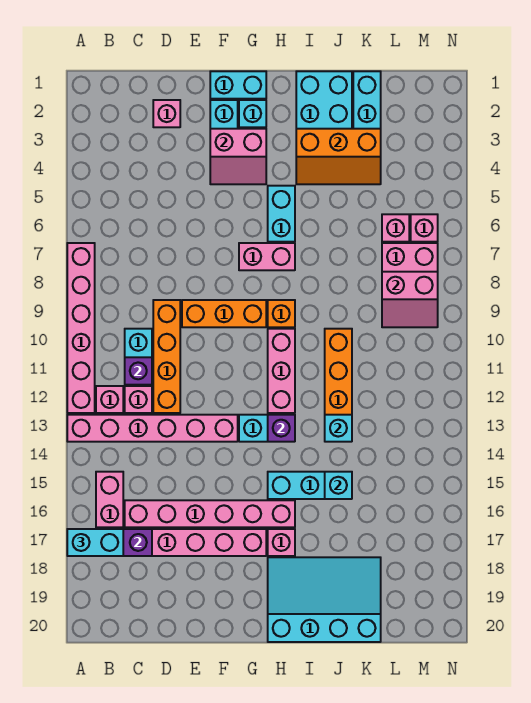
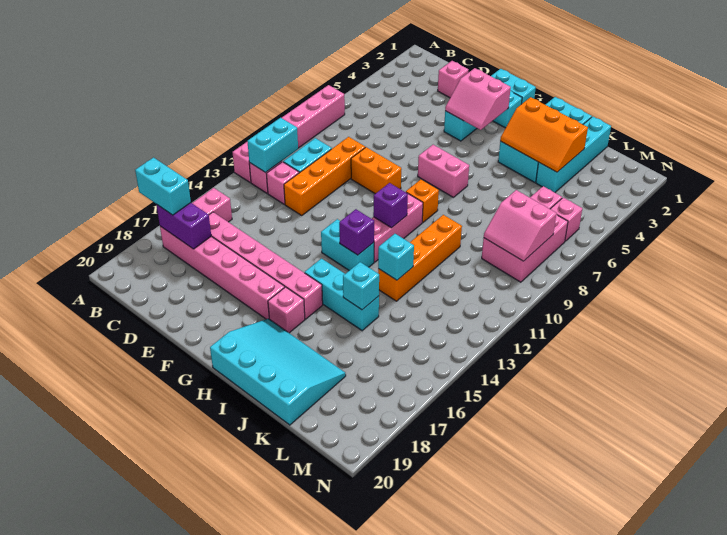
pink brick A13:F13 level 1 -> none
purple brick C11 level 2 -> purple brick H11 level 2
orange brick E9:G9 level 1 -> orange brick E9:F9 level 1
cyan brick H5:H6 level 1 -> cyan brick B11:B12 level 2

